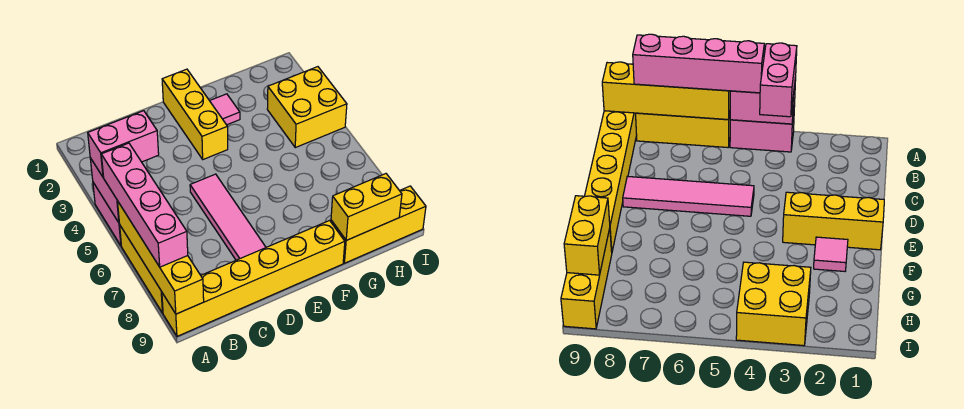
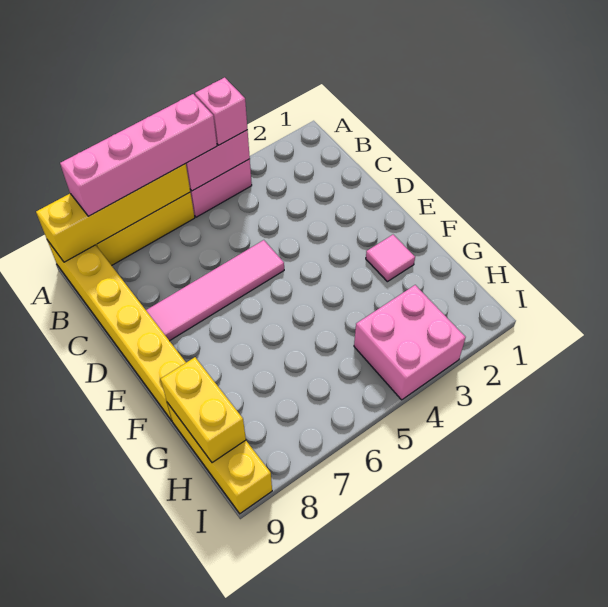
pink brick A4:B4 level 3 -> pink brick A4 level 3
yellow brick E1:E3 level 1 -> none
yellow brick H3:I4 level 1 -> pink brick H3:I4 level 1

